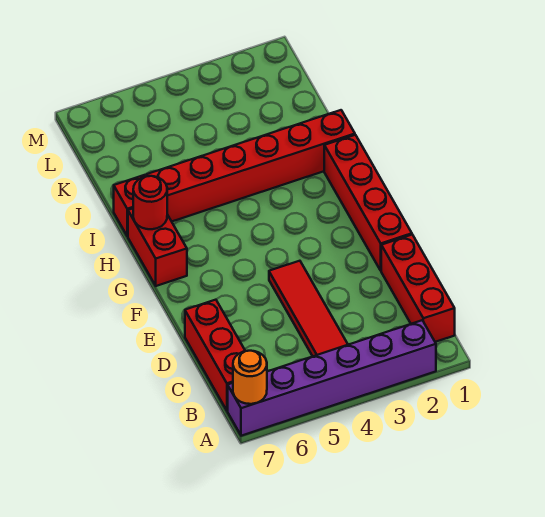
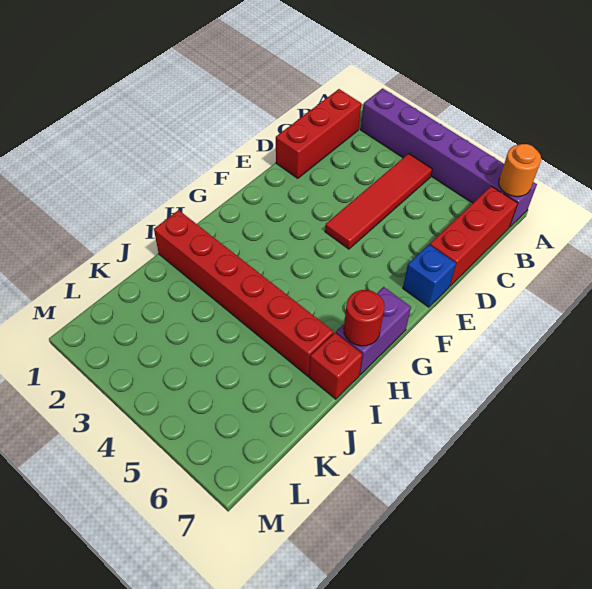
red brick E1:H1 level 1 -> none
none -> blue brick E7 level 1
red brick G7:H7 level 1 -> purple brick G7:H7 level 1

